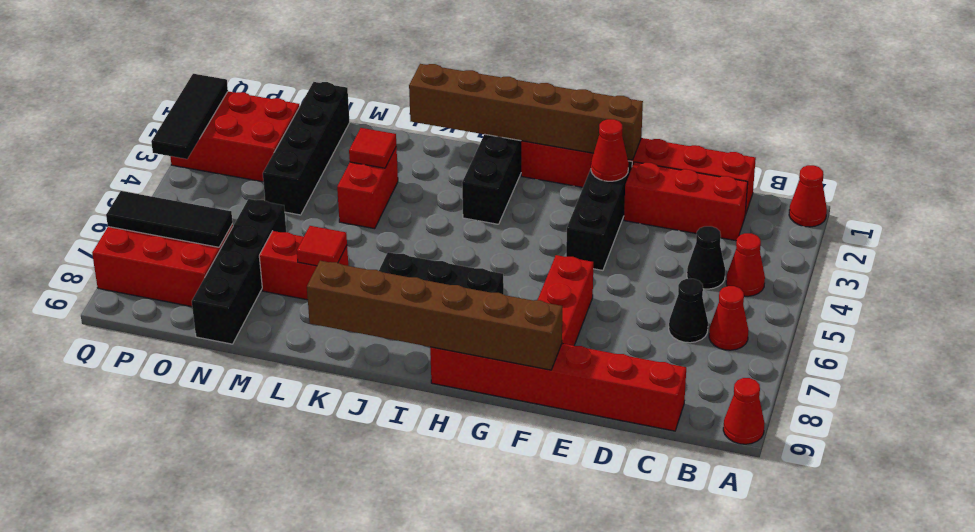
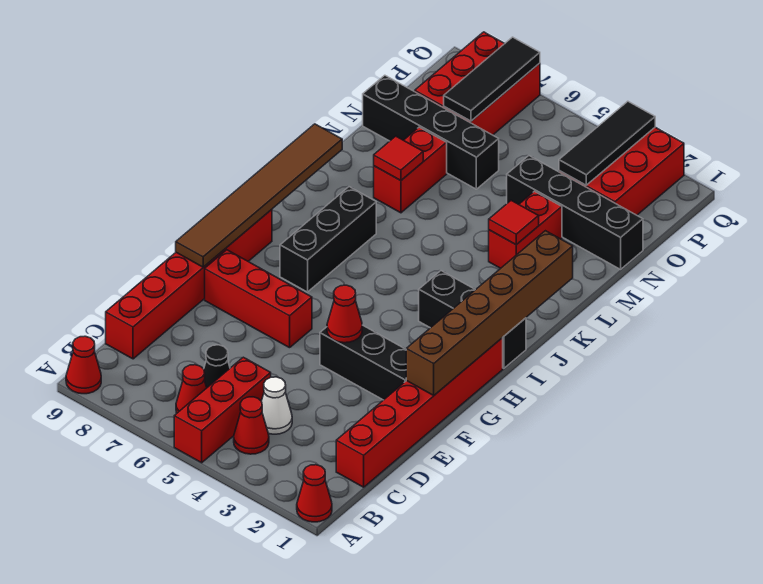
red brick C2:E2 level 1 -> red brick A5:C5 level 1
black cone C4 level 1 -> white cone C4 level 1
red cone F2 level 2 -> red cone F4 level 2
brown brick F9:K9 level 2 -> brown tile F9:K9 level 2
red brick L3:L4 level 1 -> red brick L3:M3 level 1
black tile Q2:Q4 level 2 -> black tile O3:Q3 level 2

